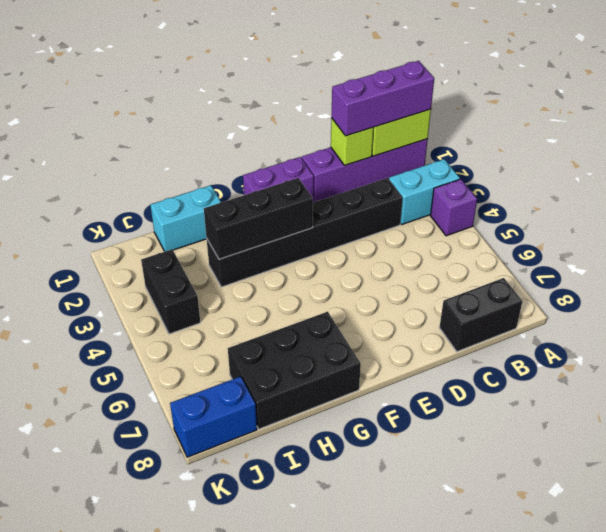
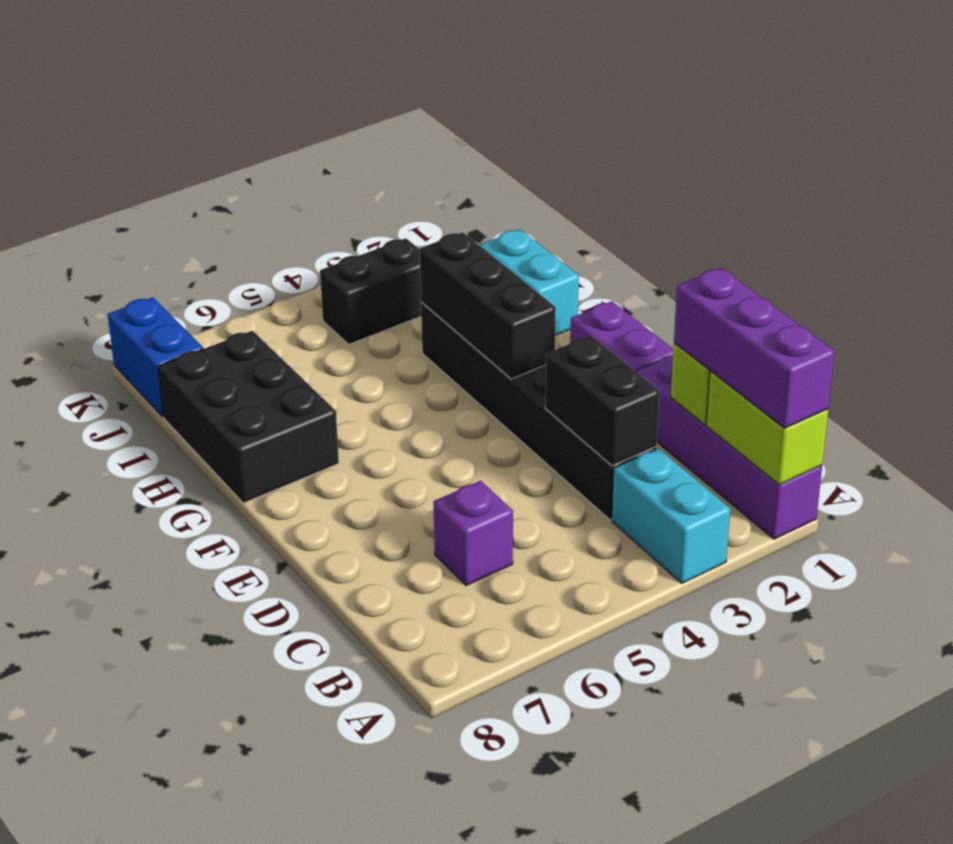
purple brick A4 level 1 -> purple brick C6 level 1
black brick B8:C8 level 1 -> black brick C3:D3 level 2

